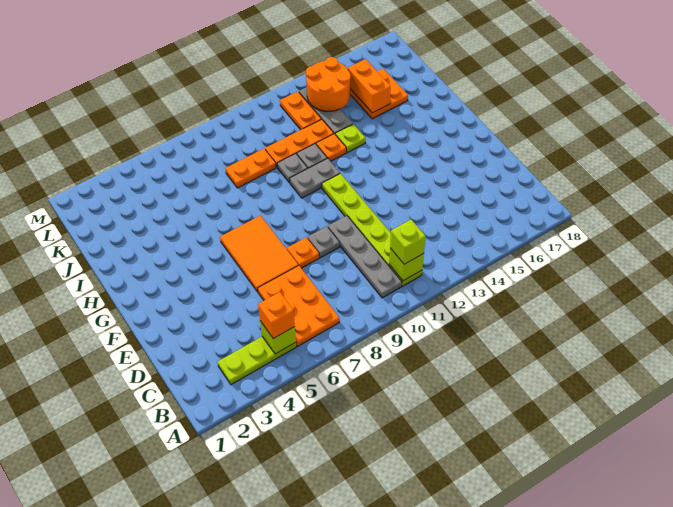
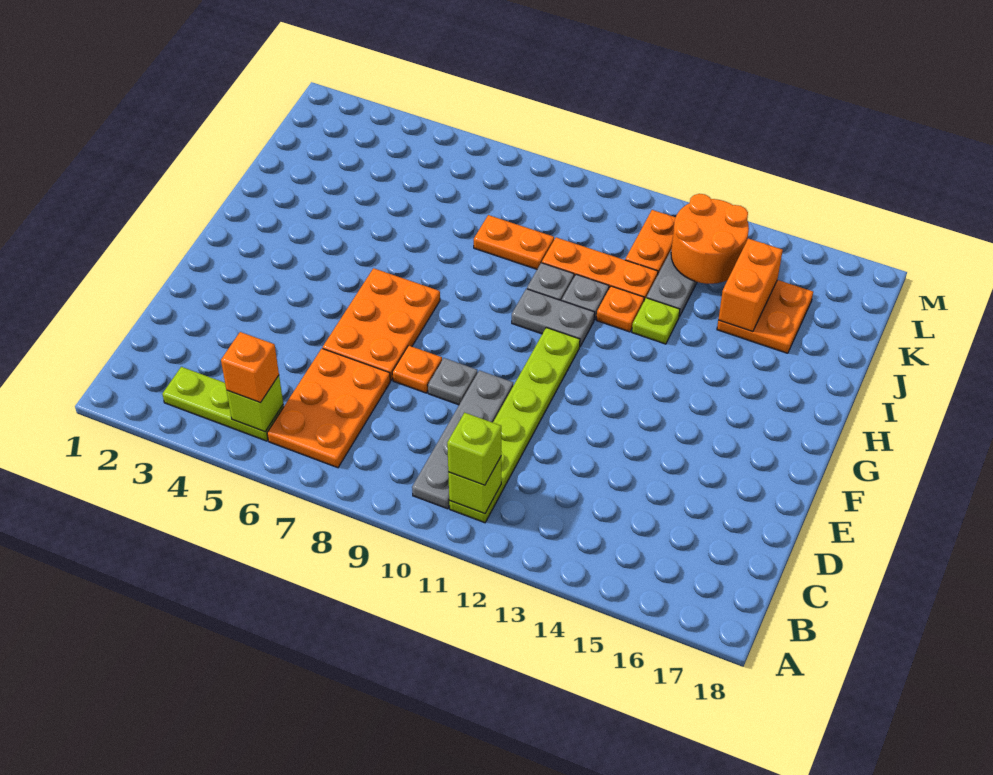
orange tile E6:G7 level 1 -> orange plate E6:G7 level 1

